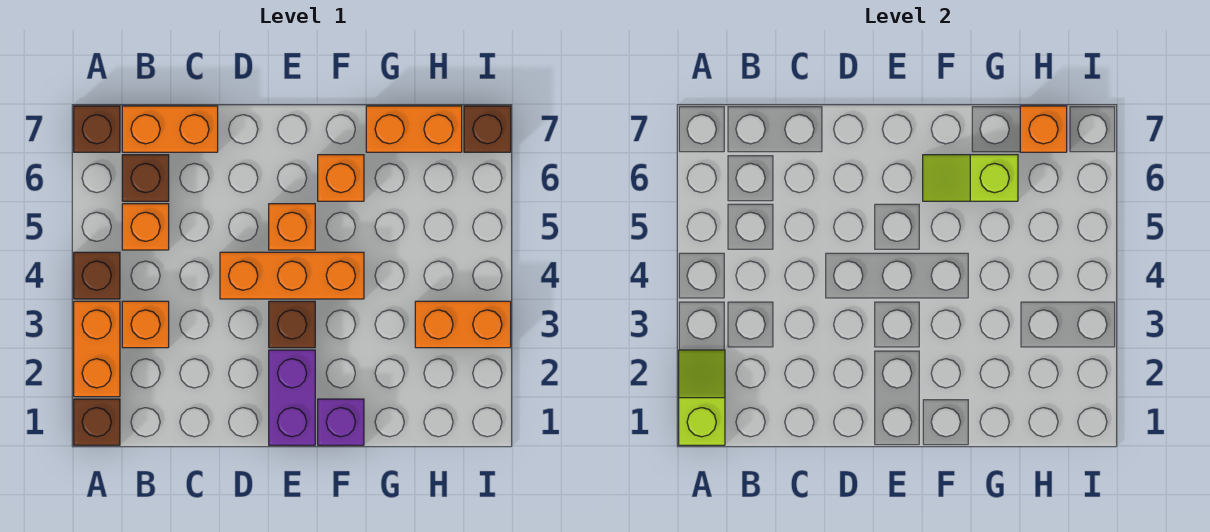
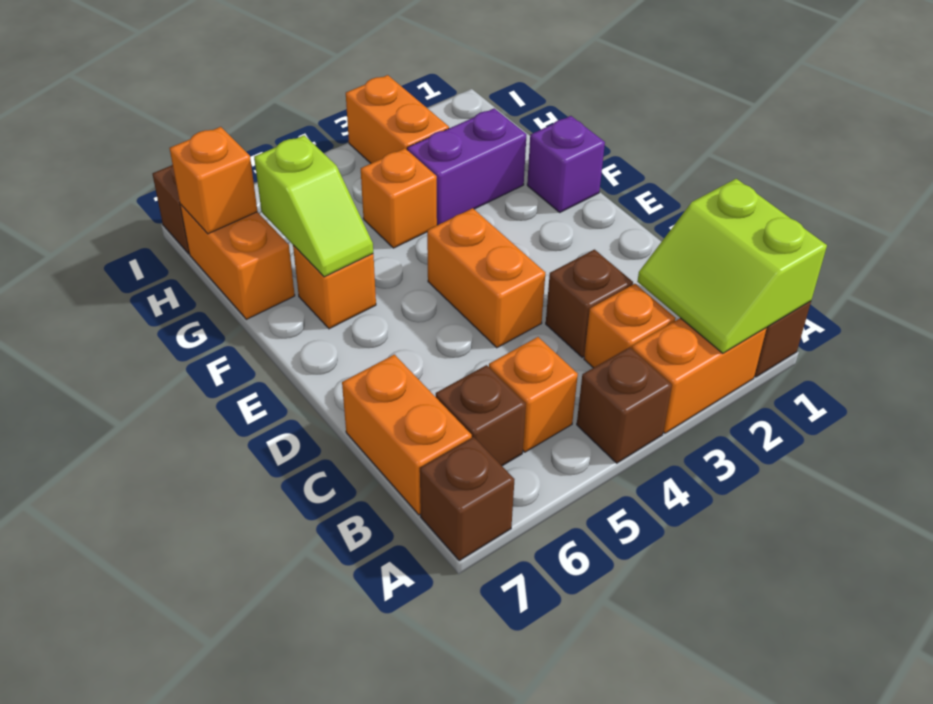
lime slope A1:A2 level 2 top 1 -> lime slope A1:B2 level 2 top 1
orange brick D4:F4 level 1 -> orange brick D4:E4 level 1
purple brick E1:E2 level 1 -> purple brick G2:G3 level 1
brown brick E3 level 1 -> brown brick C3 level 1
orange brick E5 level 1 -> orange brick G4 level 1

